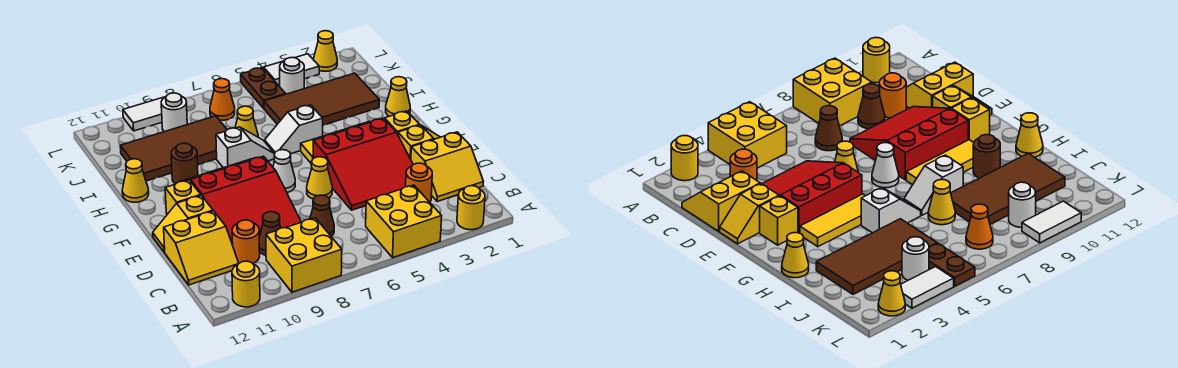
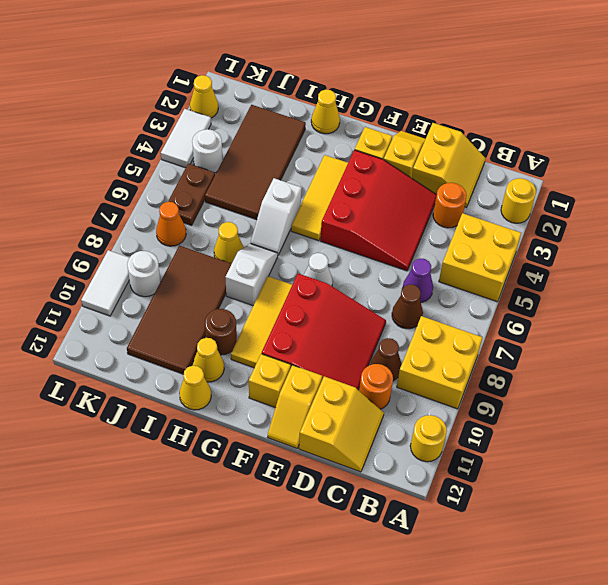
none -> purple cone C6 level 1
yellow cone E6 level 1 -> yellow cone H11 level 1
brown plate K5:L5 level 1 -> brown plate K5:K6 level 1

